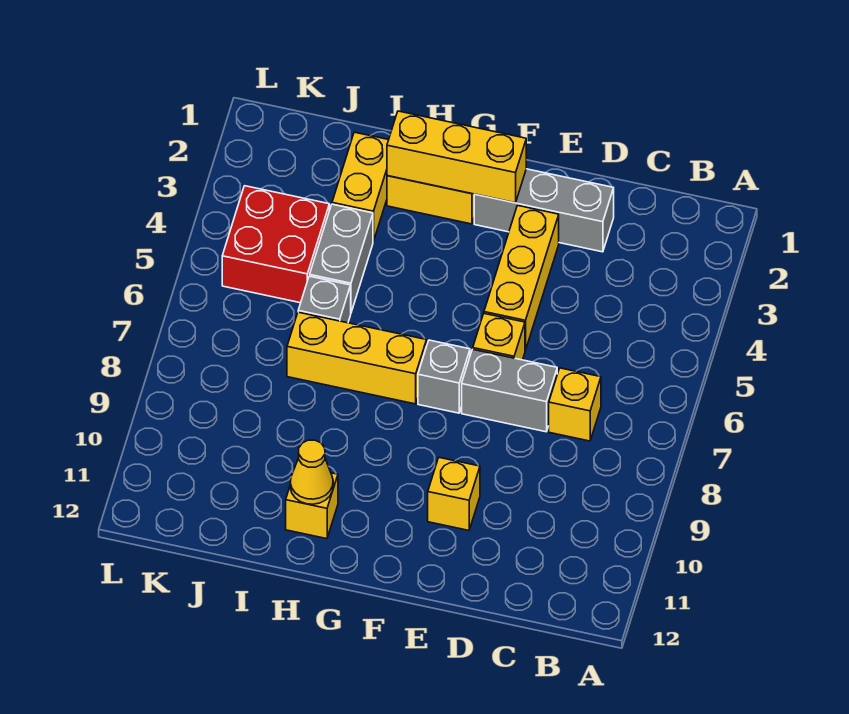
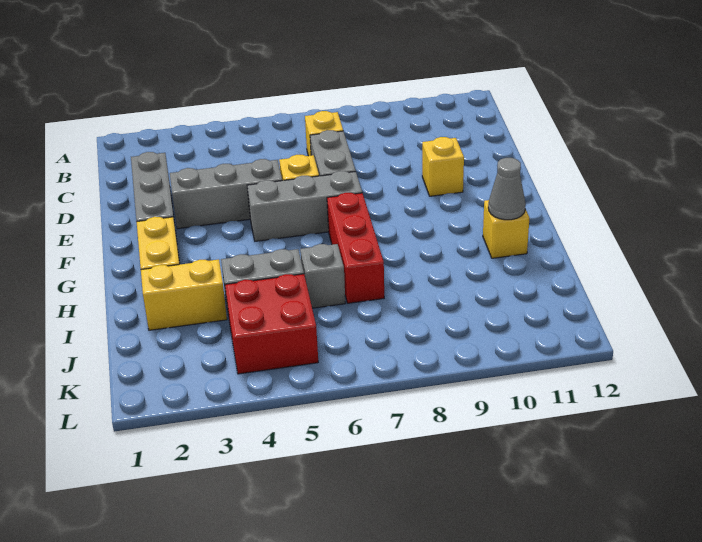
yellow brick E3:E5 level 1 -> grey brick E3:E5 level 1
yellow brick F2:H2 level 2 -> none
grey brick F7 level 1 -> grey brick F5:F7 level 1
yellow brick G7:I7 level 1 -> red brick G7:I7 level 1
yellow cone H11 level 2 -> grey cone H11 level 2

